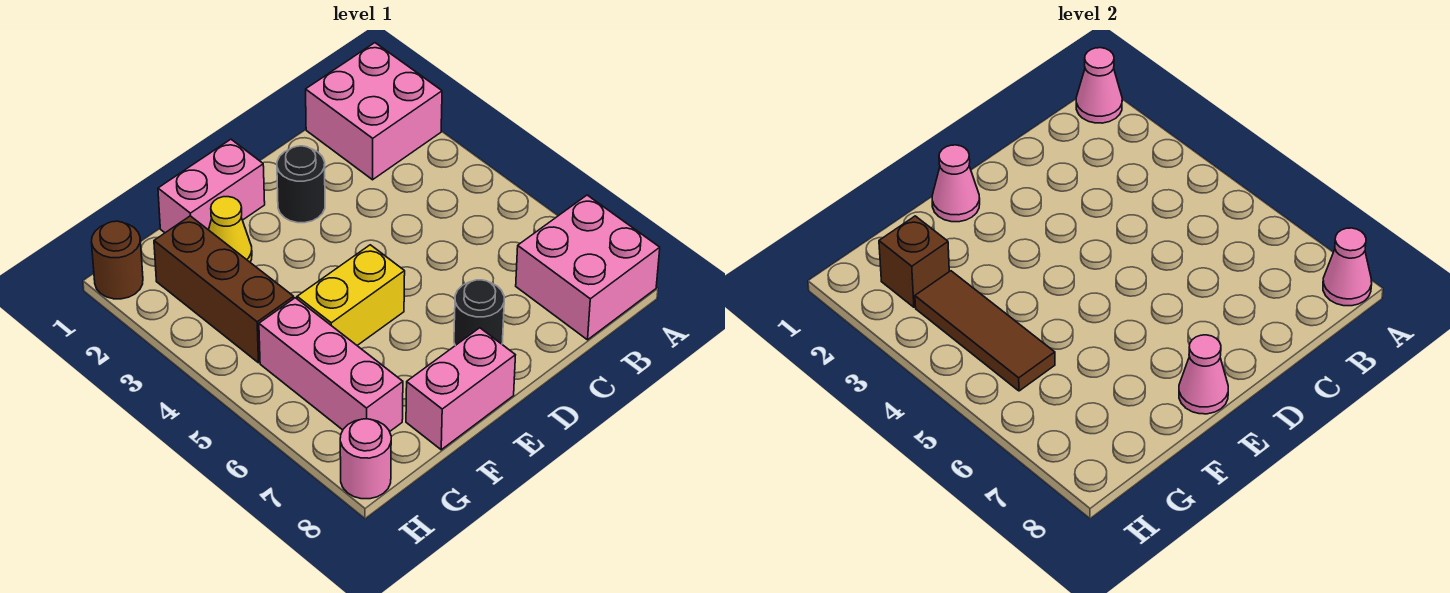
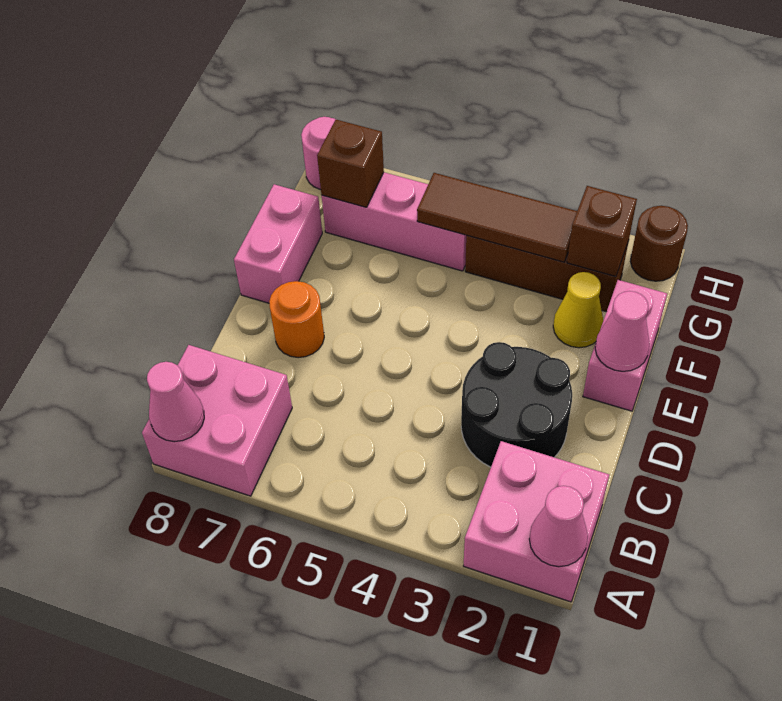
black round brick D2 level 1 -> black round brick C2:D3 level 1
black round brick D7 level 1 -> orange round brick D7 level 1
yellow brick E5:F5 level 1 -> none
pink cone E8 level 2 -> none
none -> brown brick G7 level 2

